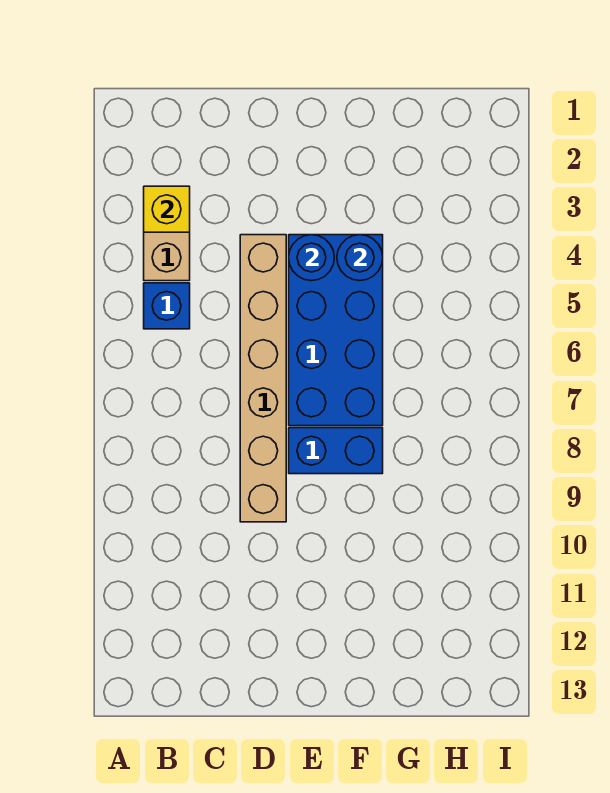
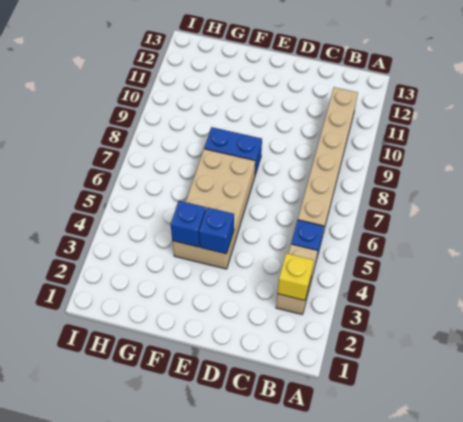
tan brick D4:D9 level 1 -> tan brick B6:B11 level 1
blue brick E4:F7 level 1 -> tan brick E4:F7 level 1
blue round brick E4 level 2 -> blue brick E4 level 2
blue round brick F4 level 2 -> blue brick F4 level 2

